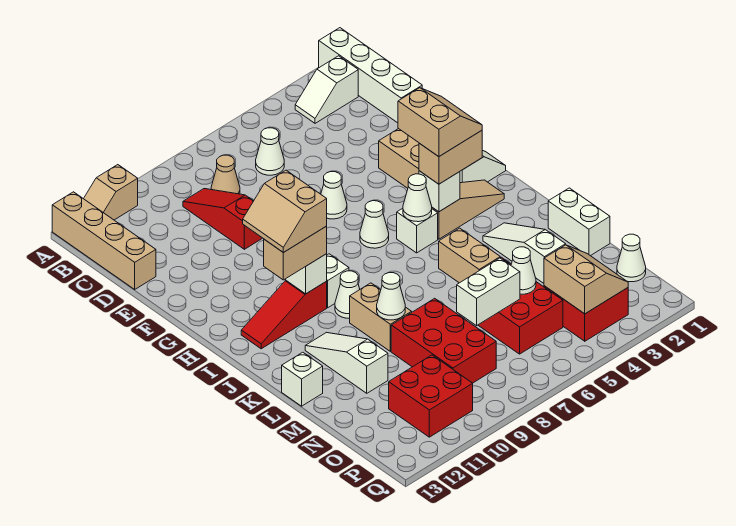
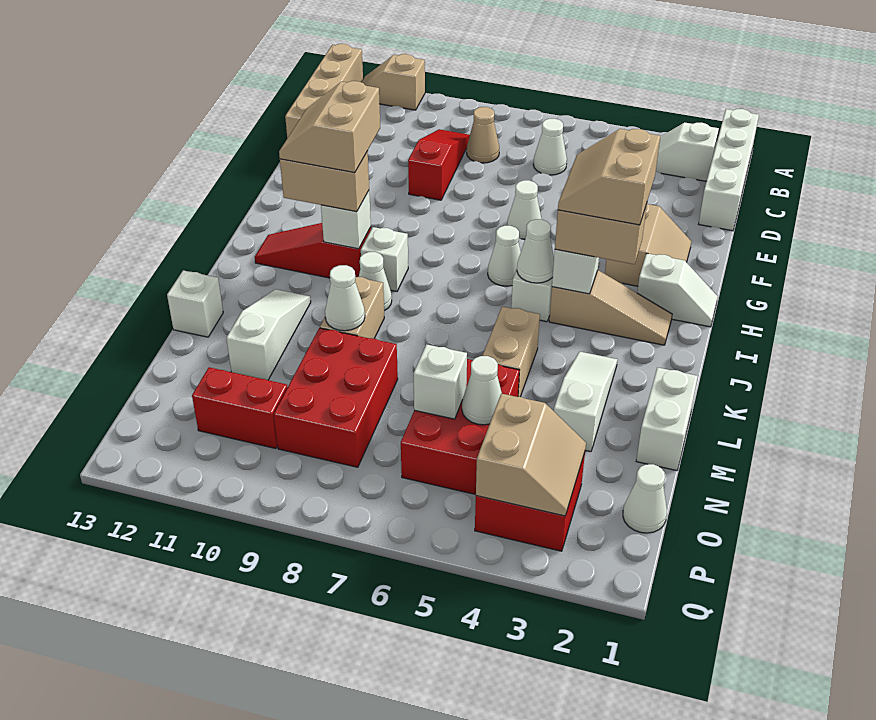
tan slope H3:I4 level 4 top 4 -> tan slope H3:I4 level 4 top 3
white brick N6:N7 level 2 -> white brick N6 level 2
red brick O10:P11 level 1 -> red brick O10:O11 level 1

